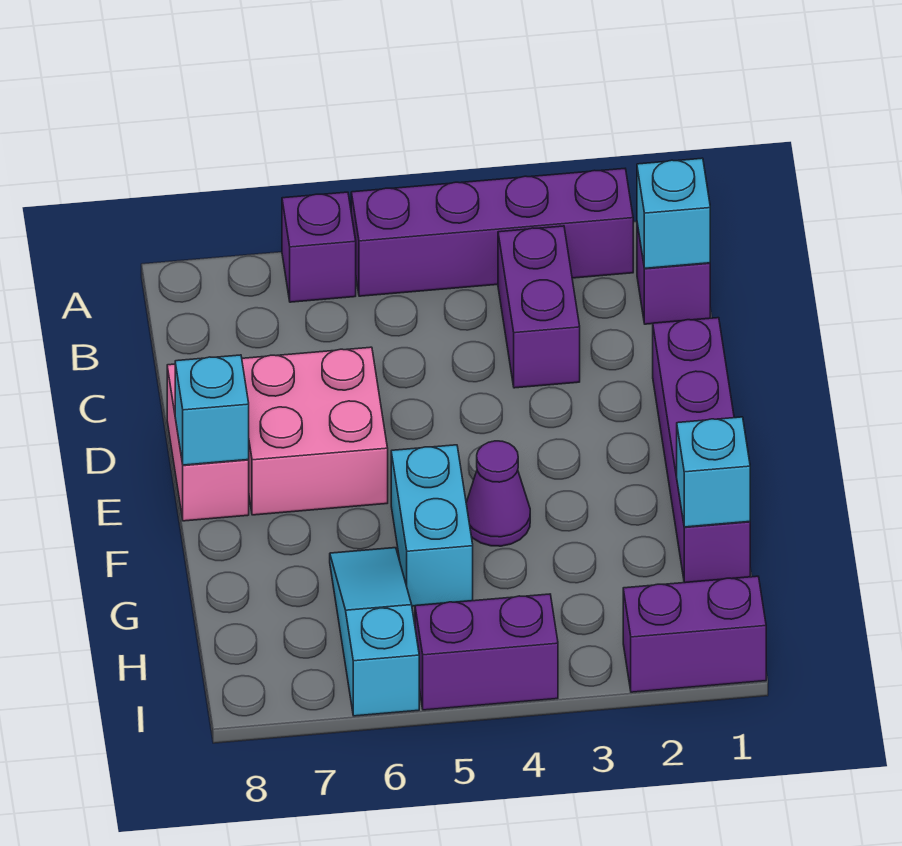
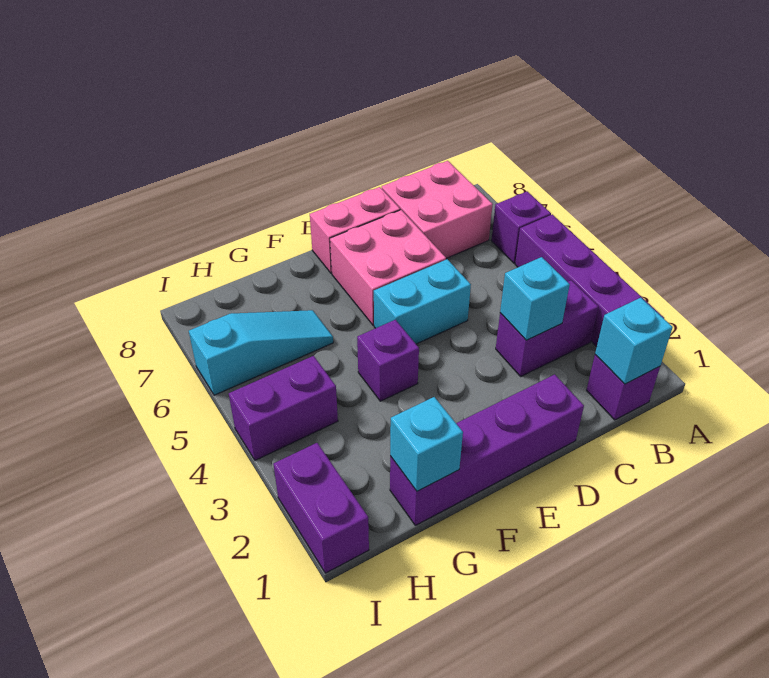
none -> pink brick B7:C8 level 1
cyan brick E8 level 2 -> cyan brick C3 level 2
purple cone F4 level 1 -> purple brick F4 level 1
cyan brick F5:G5 level 1 -> cyan brick D5:E5 level 1
purple brick I4:I5 level 1 -> purple brick H4:I4 level 1

